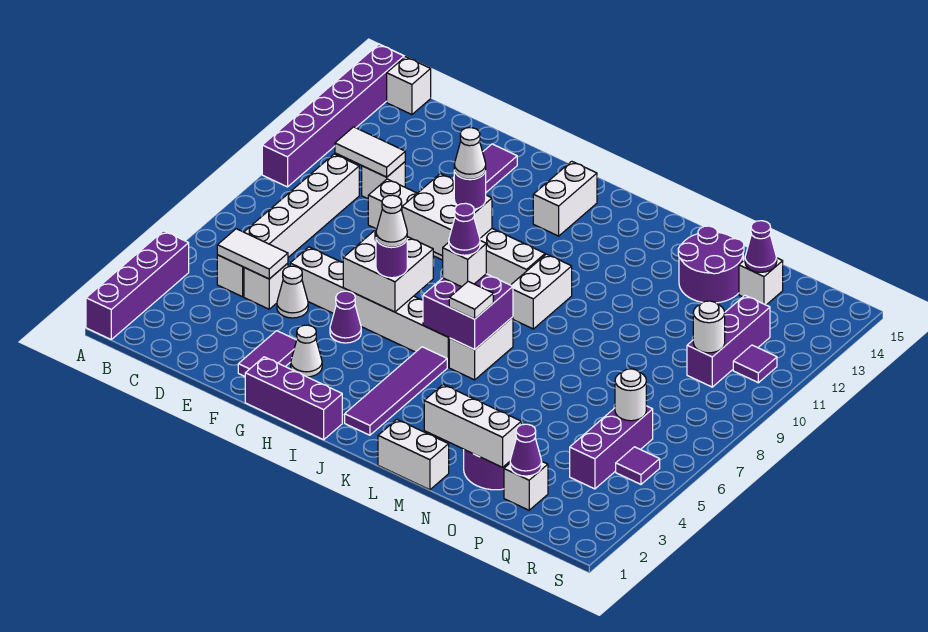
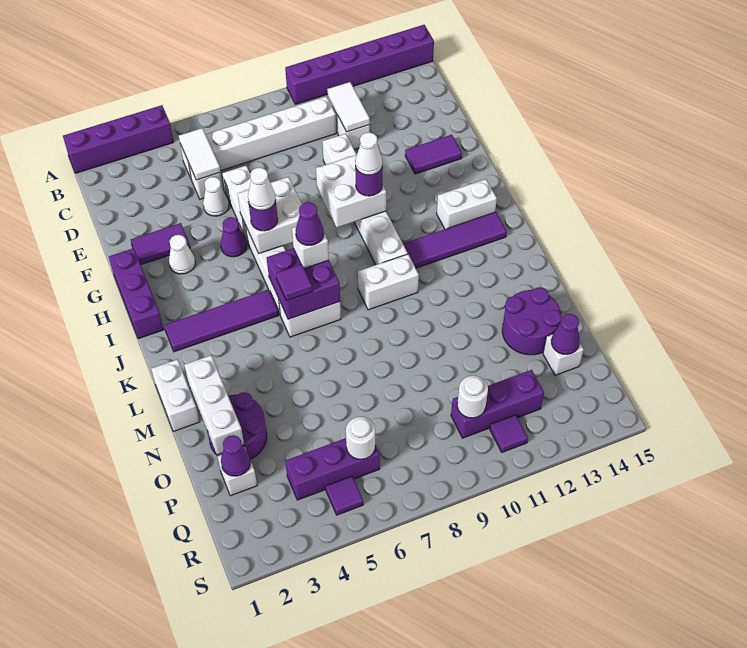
white brick B15 level 1 -> none
none -> purple tile J11:J14 level 1
white tile K6 level 3 -> purple tile K6 level 3

